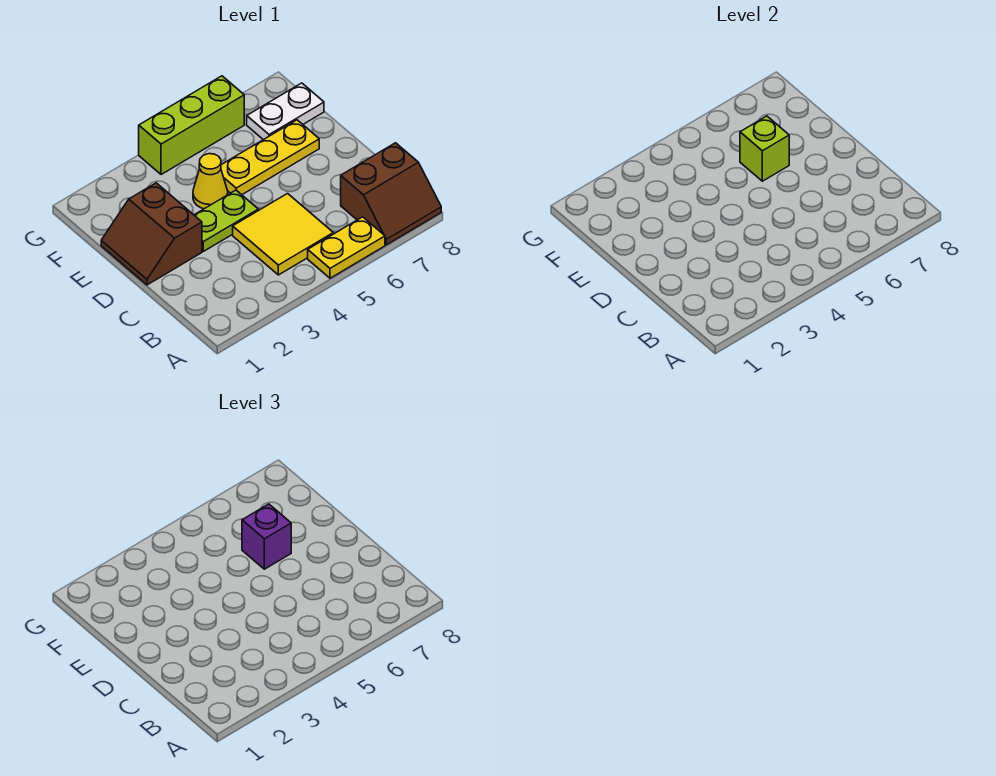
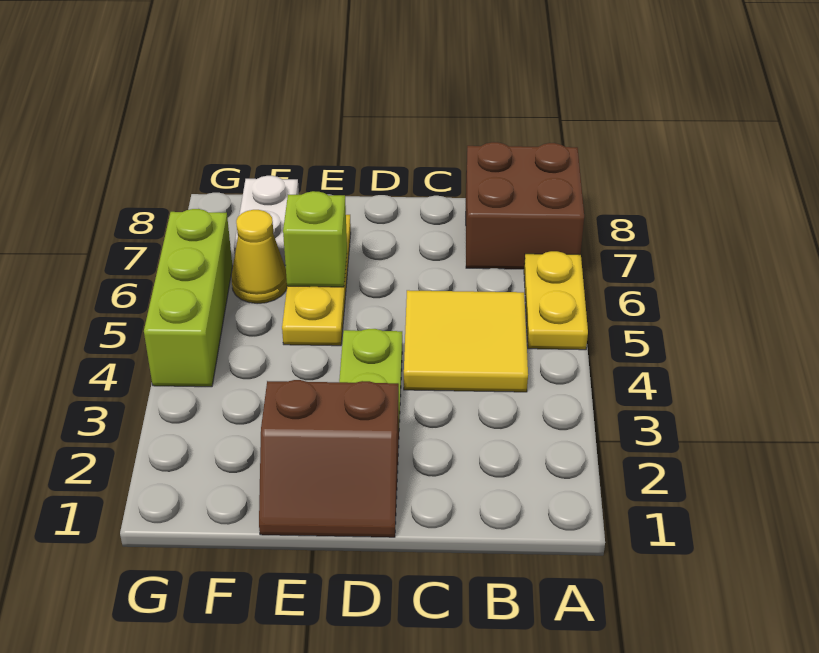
brown slope A7:B8 level 1 top B -> brown brick A7:B8 level 1
yellow cone E4 level 1 -> yellow cone F6 level 1
purple brick E6 level 3 -> none

